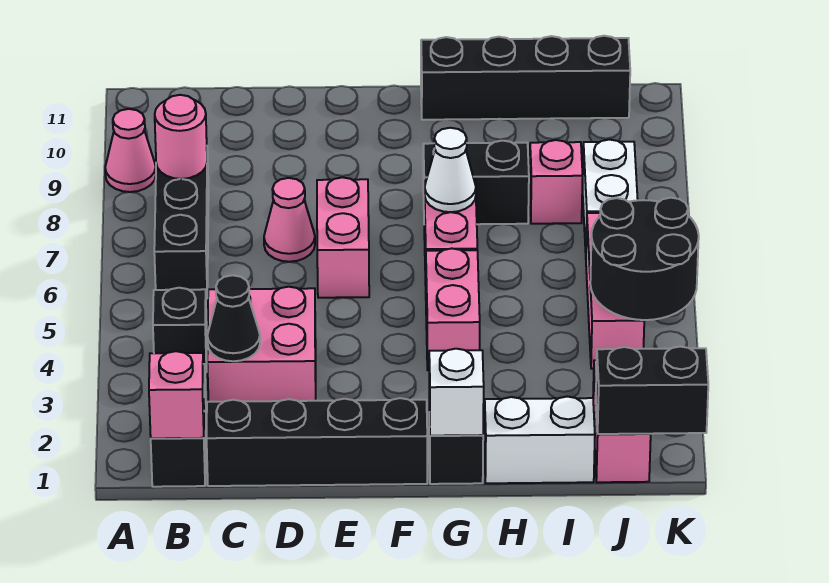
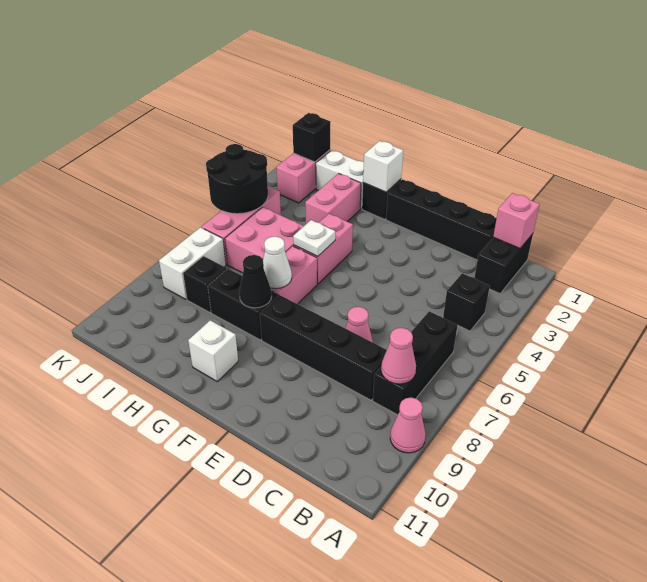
pink round brick B8 level 2 -> pink cone B8 level 2
pink brick C3:D4 level 1 -> pink brick H5:I6 level 1
black cone C3 level 2 -> black cone G8 level 2
pink brick E6:E7 level 1 -> pink brick H2:H3 level 1
none -> white plate G5 level 2
none -> white brick G10 level 1
black brick G11:J11 level 1 -> black brick C8:F8 level 1
pink brick I8 level 1 -> black brick I8 level 1
black brick J1:K1 level 2 -> black brick J1 level 2

